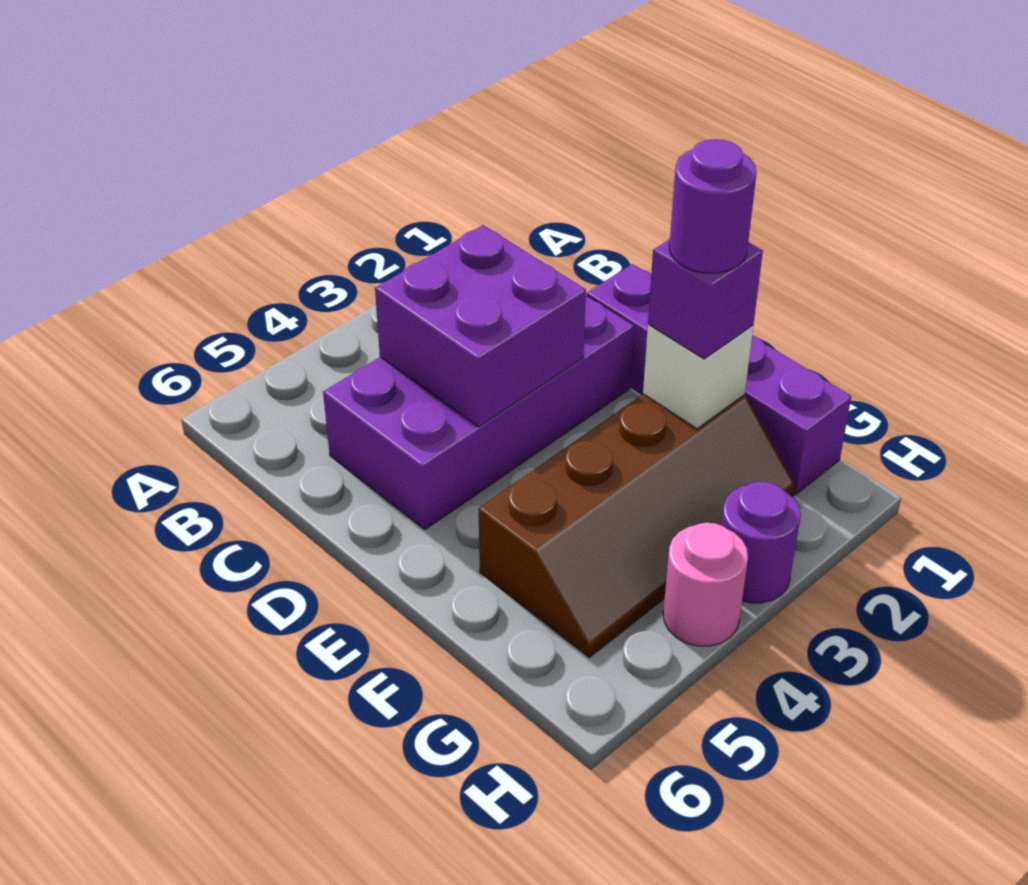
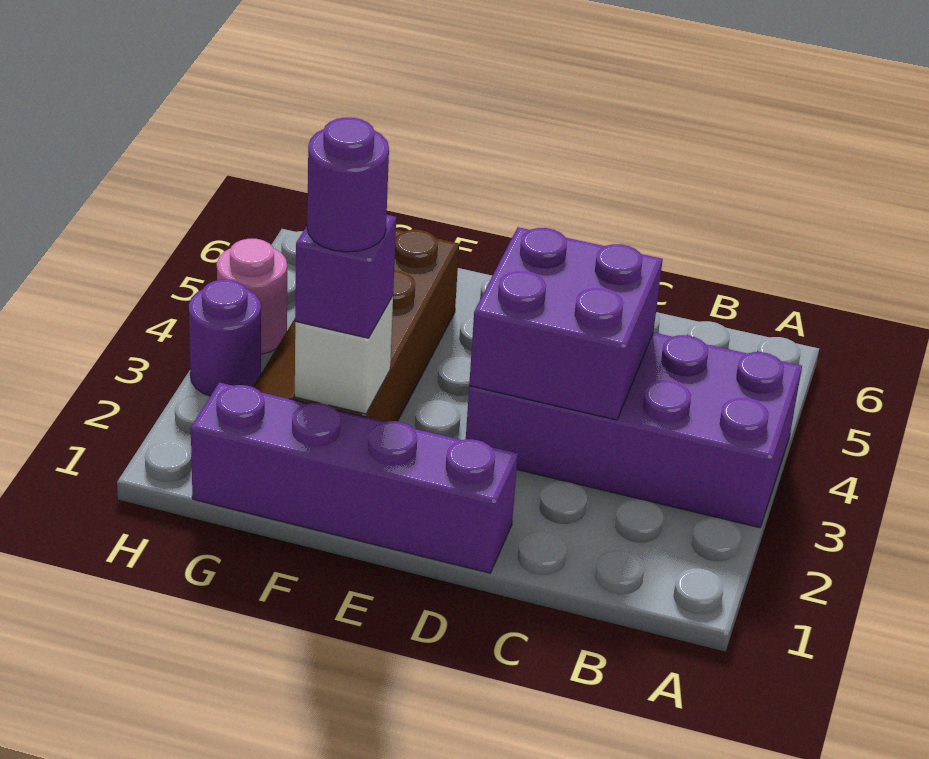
purple brick C2:D5 level 1 -> purple brick A3:D4 level 1

